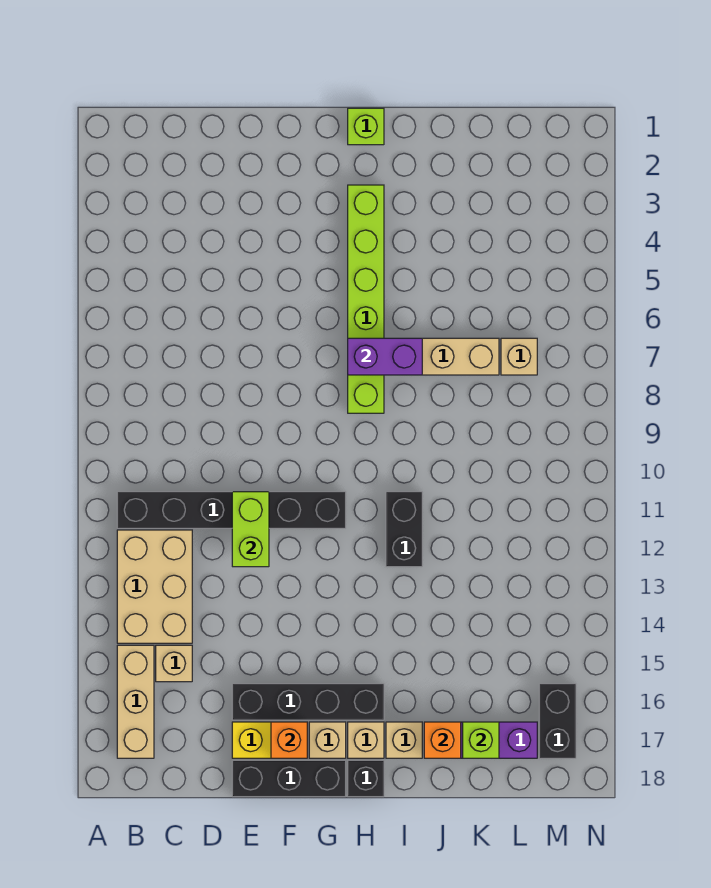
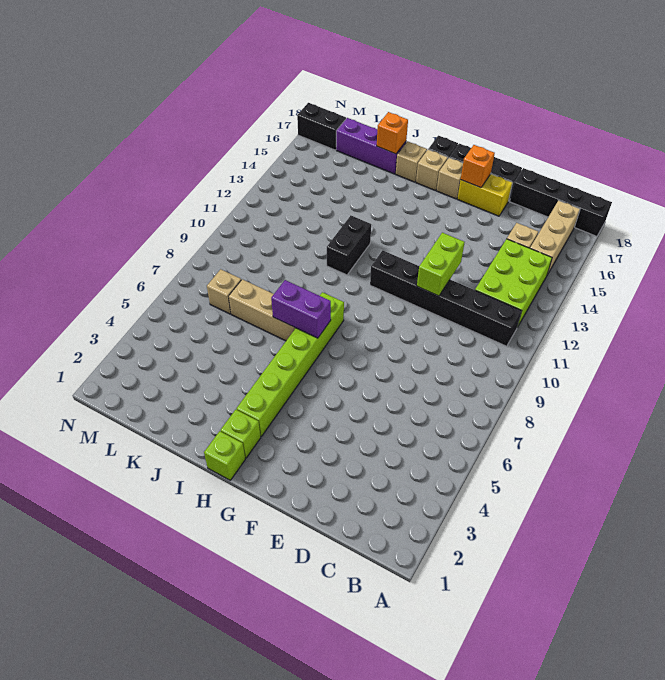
tan brick B12:C14 level 1 -> lime brick B12:C14 level 1
black brick E16:H16 level 1 -> black brick A18:D18 level 1
lime brick K17 level 2 -> lime brick H2 level 1
black brick M16:M17 level 1 -> black brick M17:N17 level 1

